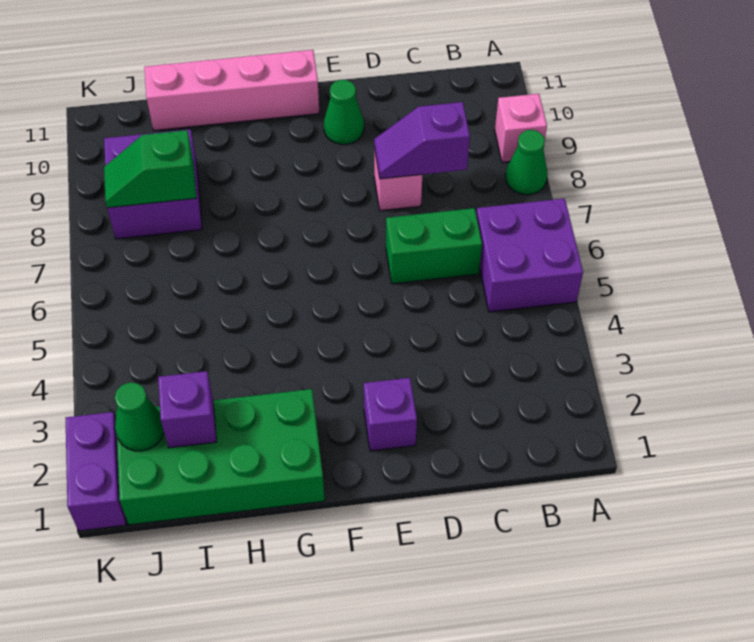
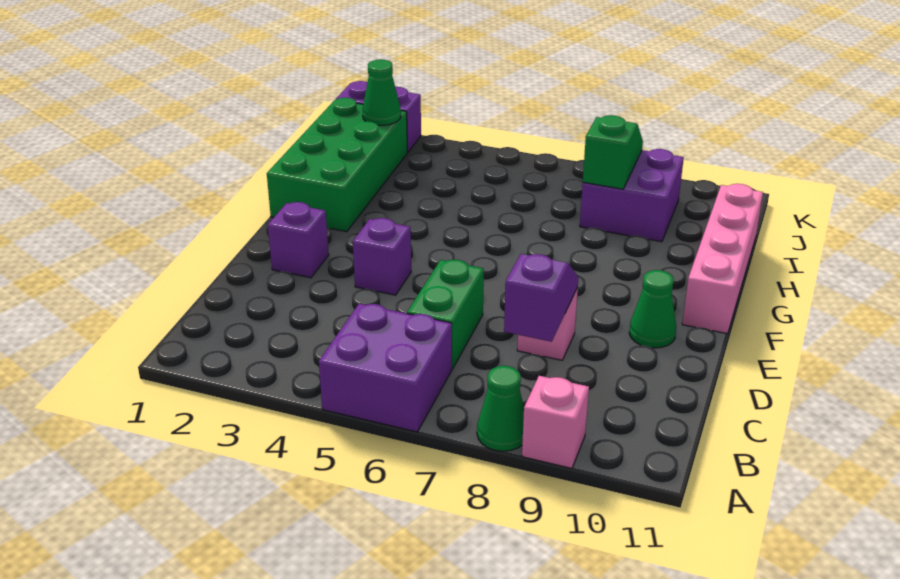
purple brick I2 level 2 -> purple brick E4 level 1

